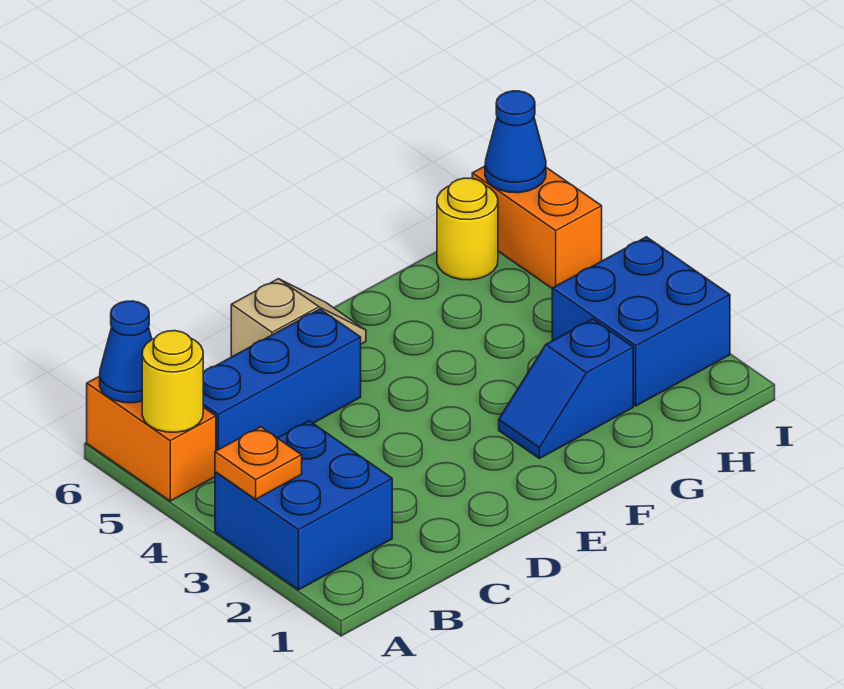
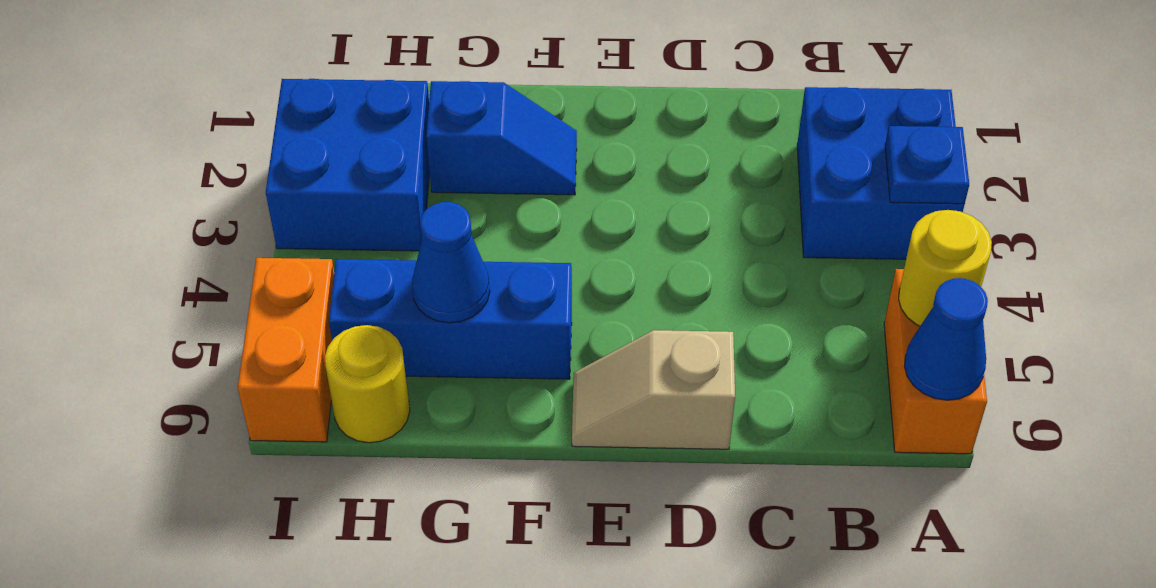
orange plate A3 level 2 -> blue plate A3 level 2
blue brick B5:D5 level 1 -> blue brick F5:H5 level 1
blue cone I6 level 2 -> blue cone G5 level 2

